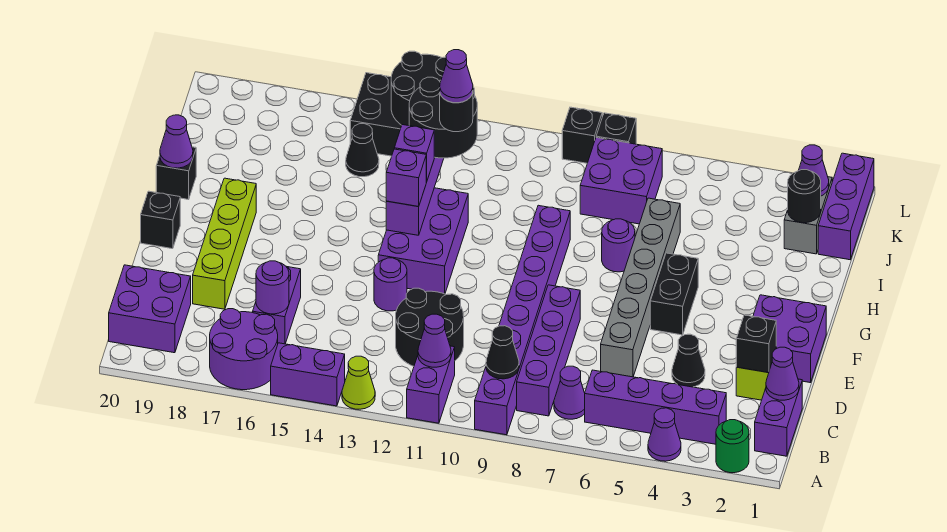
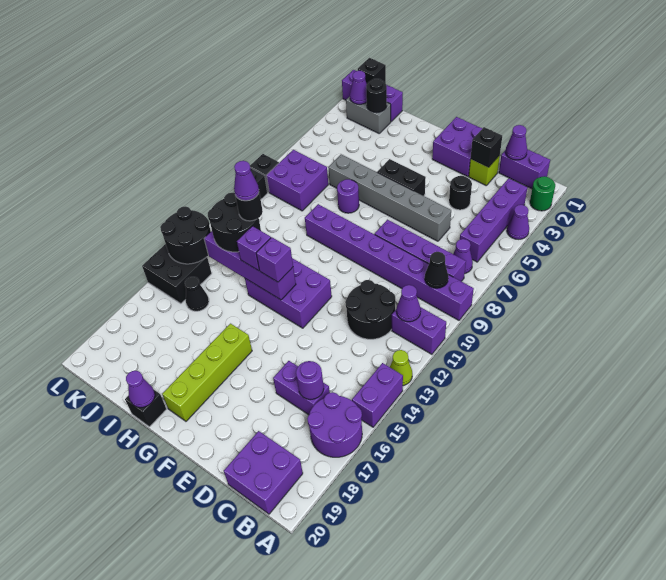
black cone D4 level 1 -> black round brick D4 level 1
lime brick D18:G18 level 1 -> lime brick G16:G19 level 1
purple round brick E13 level 1 -> none
black brick F20 level 1 -> black brick K1 level 2

